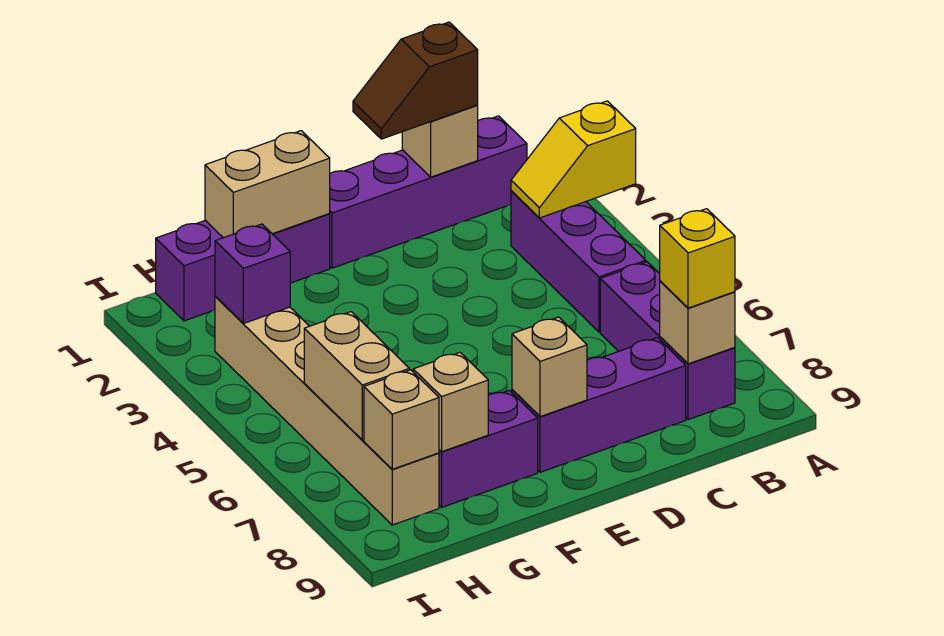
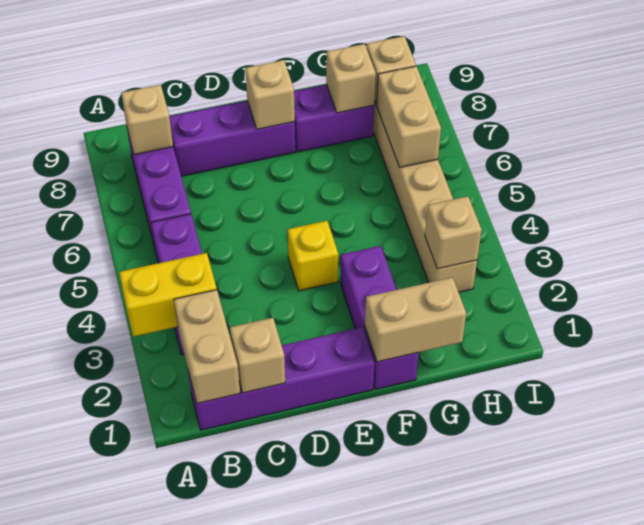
yellow slope A3:B3 level 2 top A -> yellow brick A3:B3 level 2
none -> tan brick B1:B2 level 2
yellow brick B8 level 3 -> yellow brick E4 level 1
brown slope C1:D1 level 3 top C -> none
purple brick F1:H1 level 1 -> purple brick F1:F3 level 1
purple brick H3 level 2 -> tan brick H3 level 2

